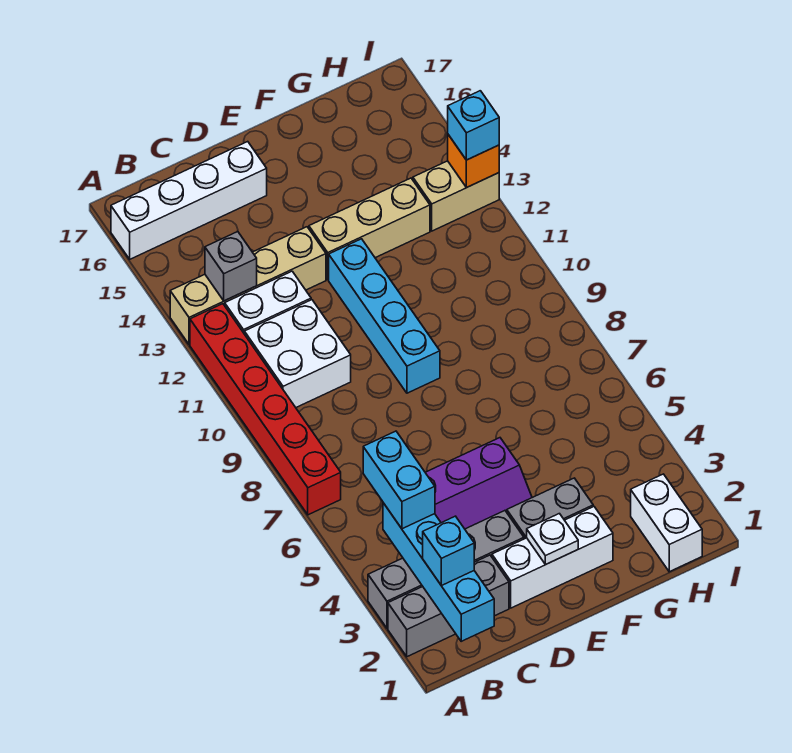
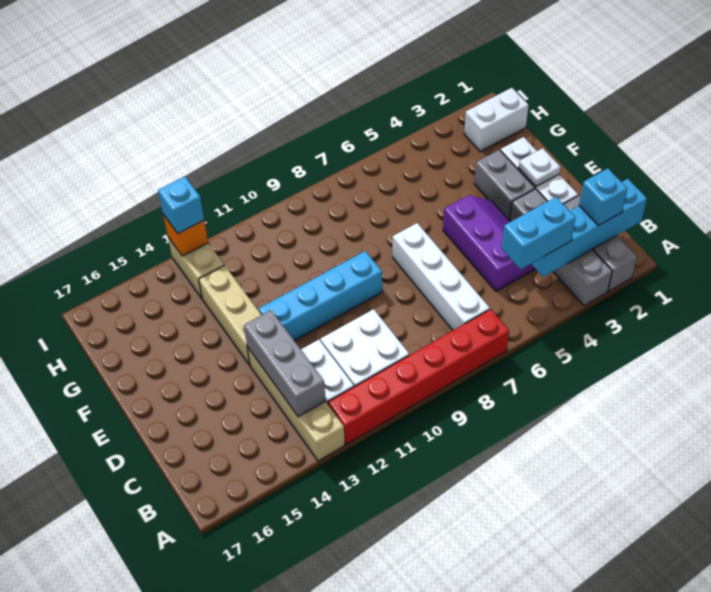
white brick A16:D16 level 1 -> white brick B7:E7 level 1
grey brick B13 level 2 -> grey brick B13:D13 level 2

